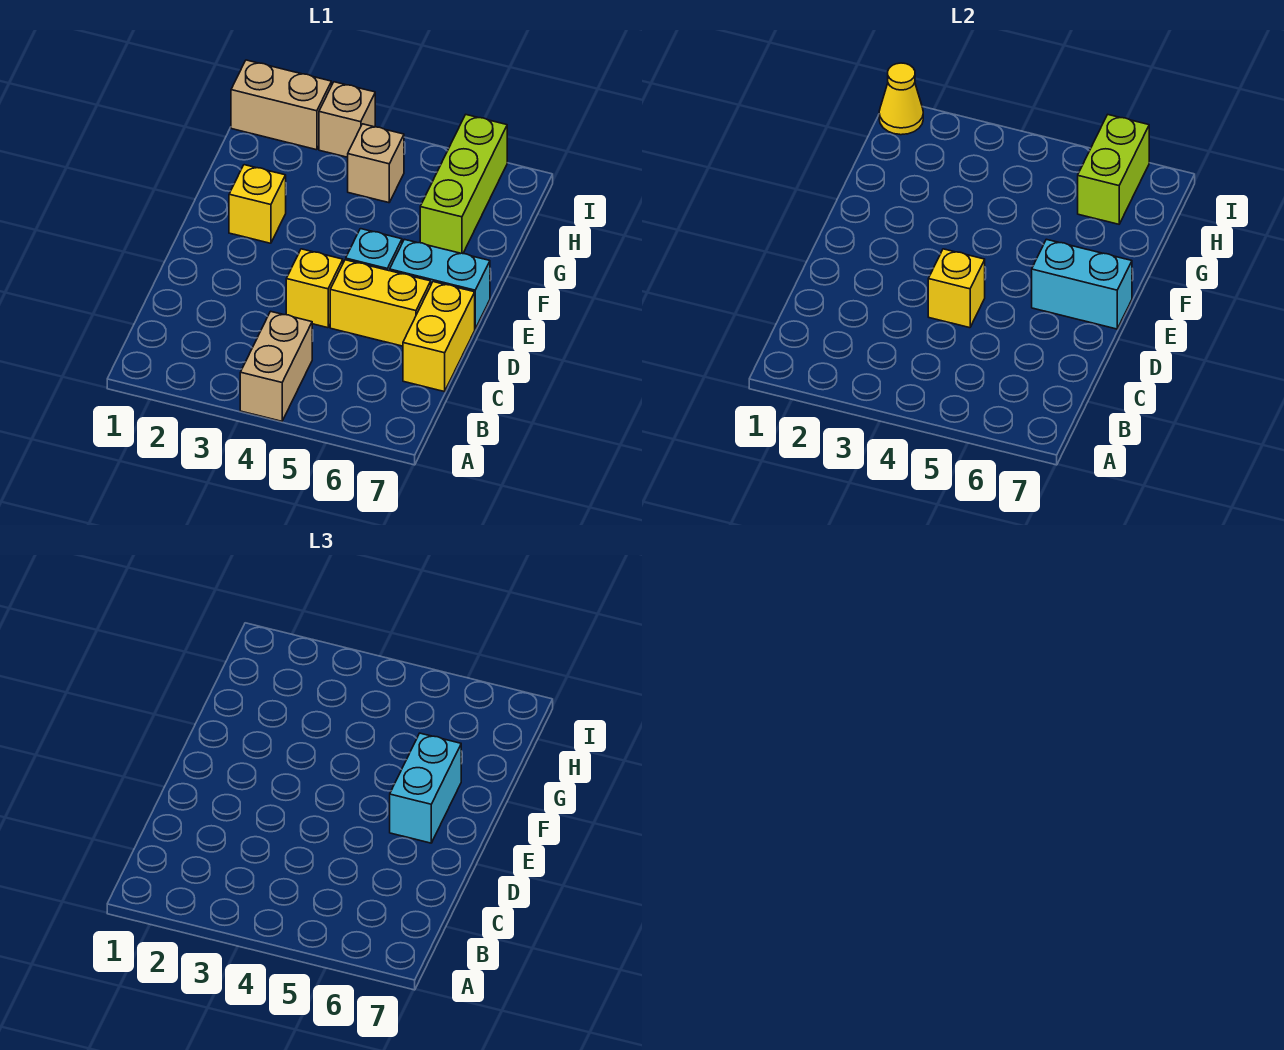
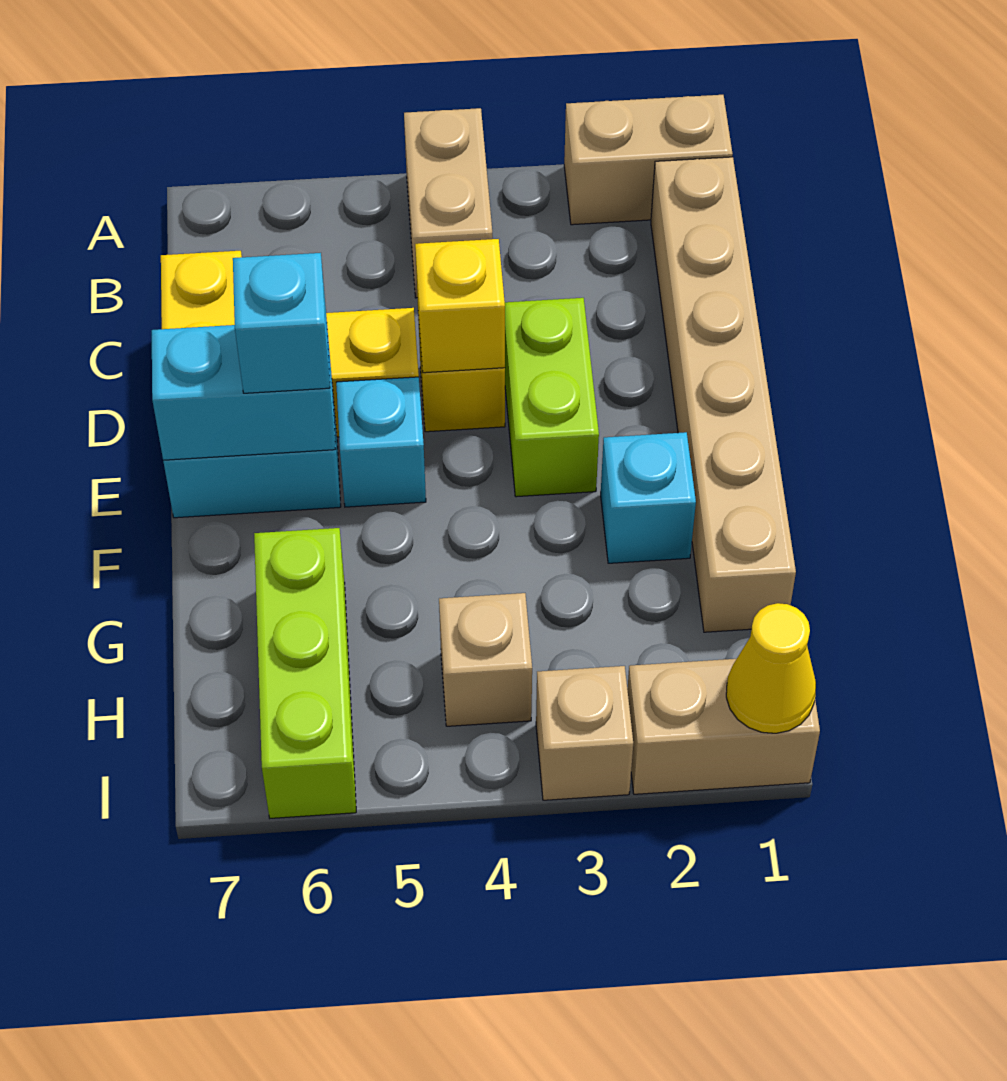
none -> tan brick A1:A2 level 1
none -> tan brick B1:G1 level 1
cyan brick E6:F6 level 3 -> cyan brick E6 level 3
yellow brick F2 level 1 -> cyan brick F2 level 1
lime brick H6:I6 level 2 -> lime brick D3:E3 level 1

